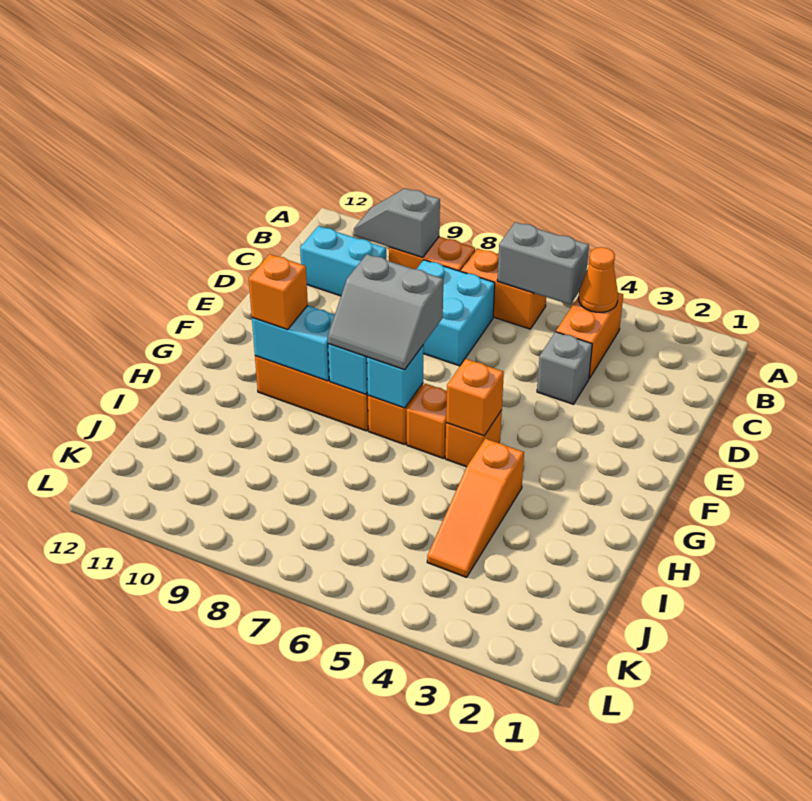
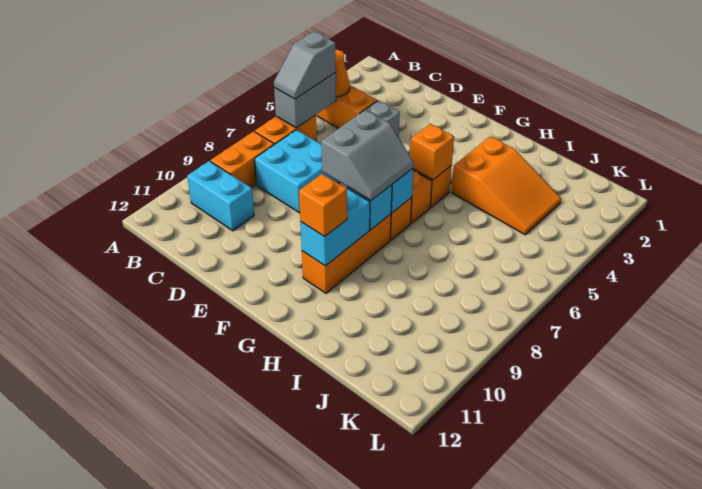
grey slope B9:B10 level 2 top 9 -> grey slope B5:B6 level 3 top 5
cyan brick C10:C11 level 1 -> cyan brick B10:C10 level 1
orange slope H4:J4 level 1 top H -> orange slope H3:J4 level 1 top H

